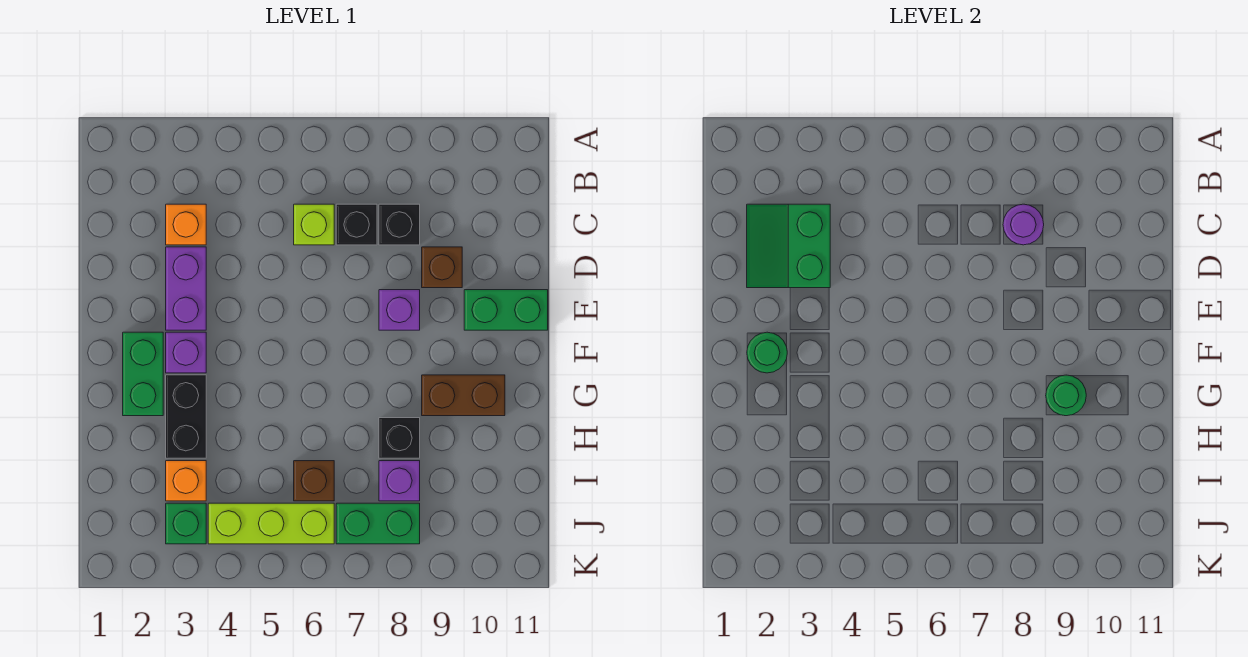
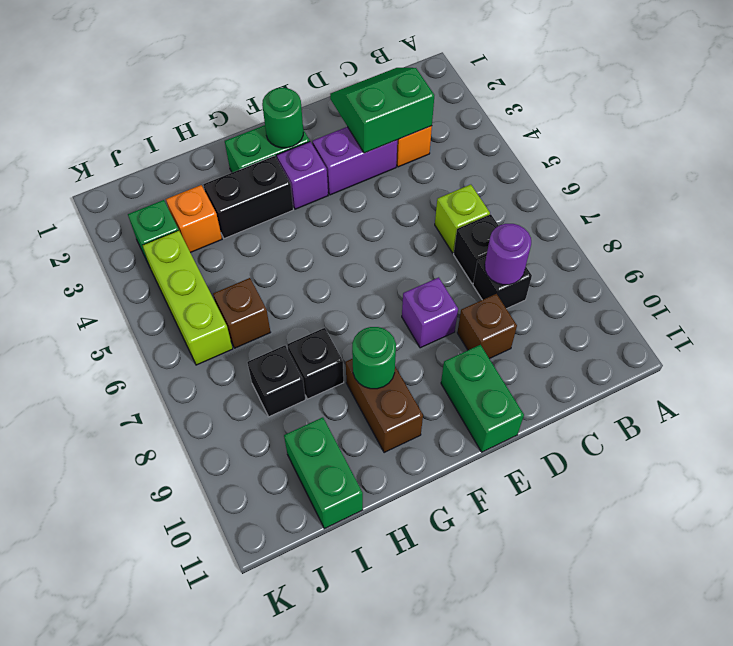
purple brick I8 level 1 -> black brick I8 level 1
green brick J7:J8 level 1 -> green brick I10:I11 level 1

